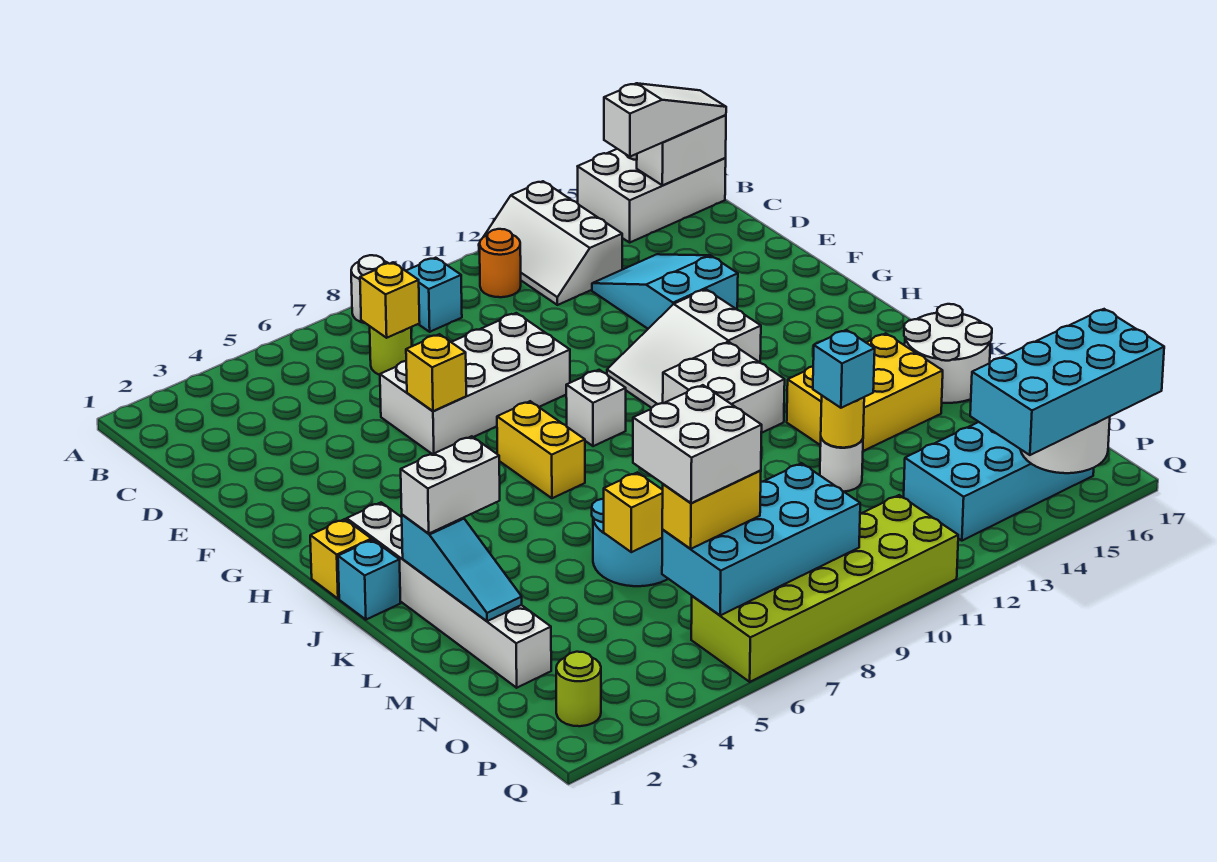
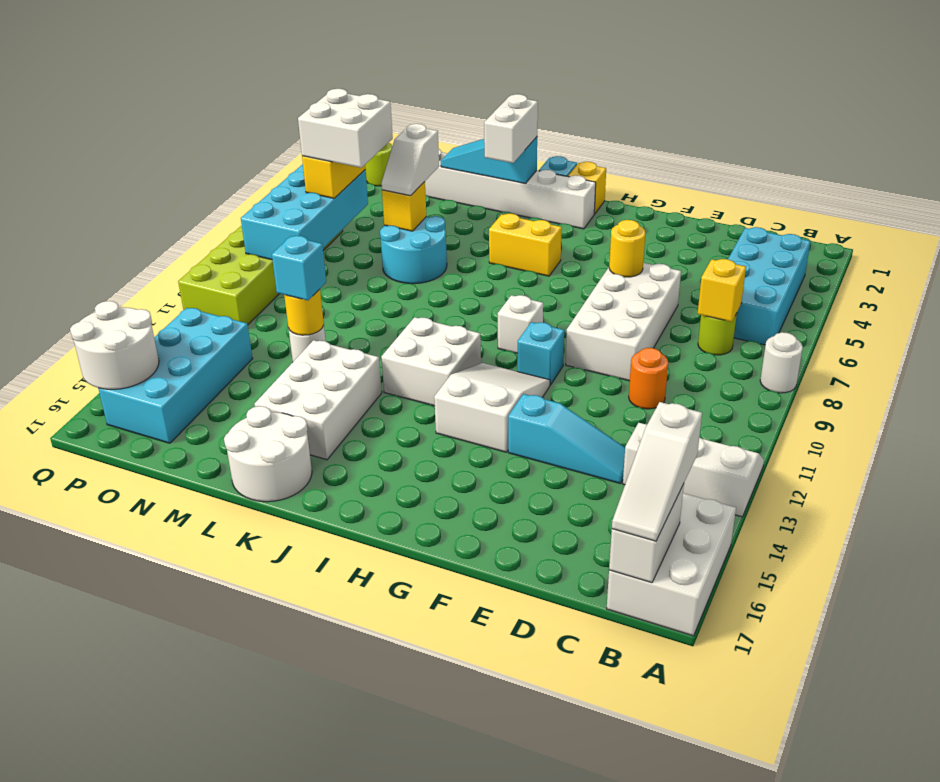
cyan brick B9 level 1 -> cyan brick G10 level 1
orange round brick B11 level 1 -> orange round brick D10 level 1
cyan slope D13:F14 level 1 top F -> cyan slope D13:F13 level 1 top F
yellow brick F6 level 2 -> yellow round brick F6 level 2
yellow brick H7:I7 level 1 -> yellow brick I5:J5 level 1
yellow brick K13:L15 level 1 -> white brick K13:L15 level 1
none -> white slope M5:M6 level 3 top 5
cyan brick P14:Q17 level 3 -> cyan brick B3:C6 level 1

